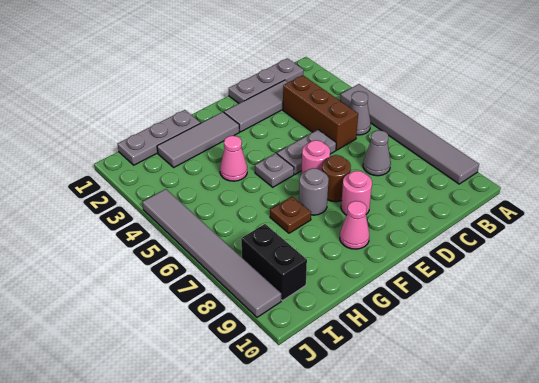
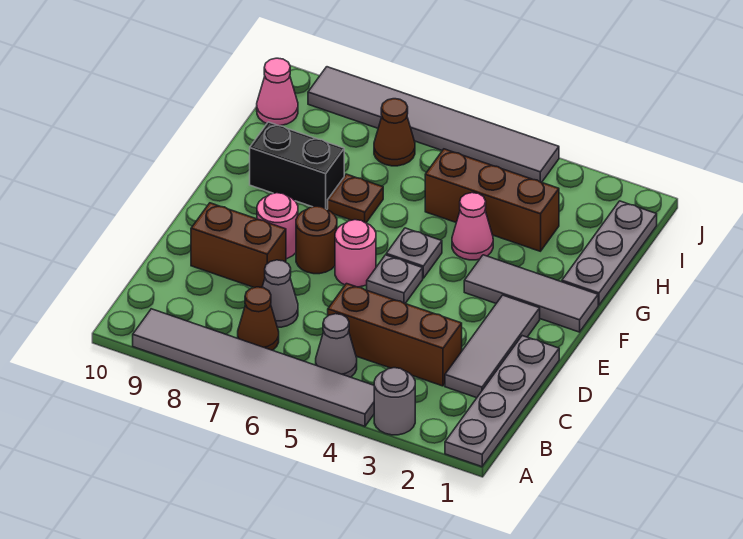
grey plate B1:D1 level 1 -> grey plate A1:D1 level 1
none -> brown cone B7 level 1
grey plate D5:E5 level 1 -> grey plate E5 level 1
none -> brown brick D8:D9 level 1
grey tile F2:H2 level 1 -> grey tile F1:F3 level 1
grey round brick F7 level 1 -> grey round brick A3 level 1
pink cone F9 level 1 -> pink cone I10 level 1
none -> brown brick H3:H5 level 1
none -> brown cone I7 level 1
black brick I8:I9 level 1 -> black brick G8:G9 level 1

